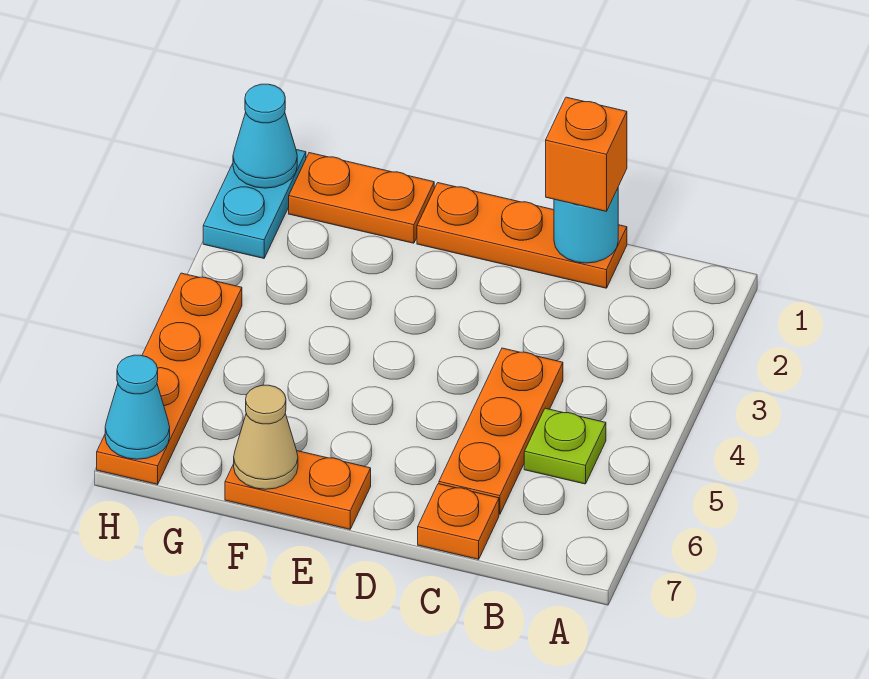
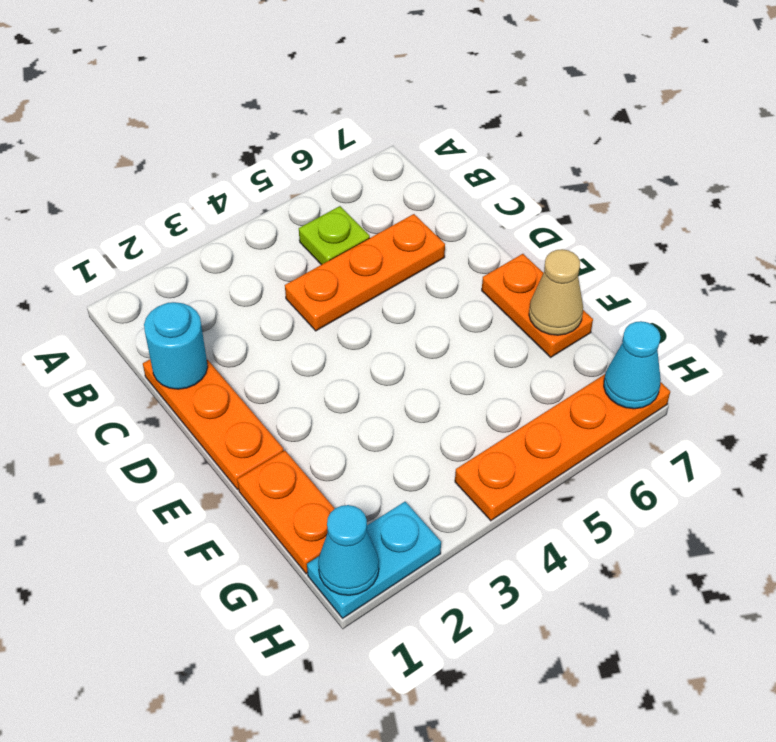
orange brick C1 level 3 -> none
orange plate C7 level 1 -> none

